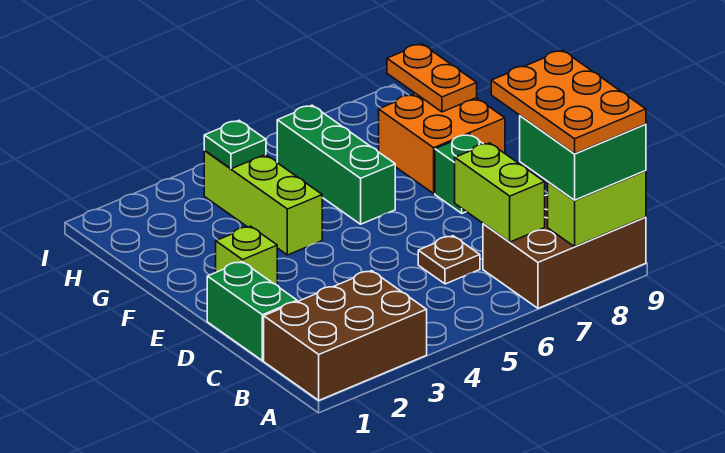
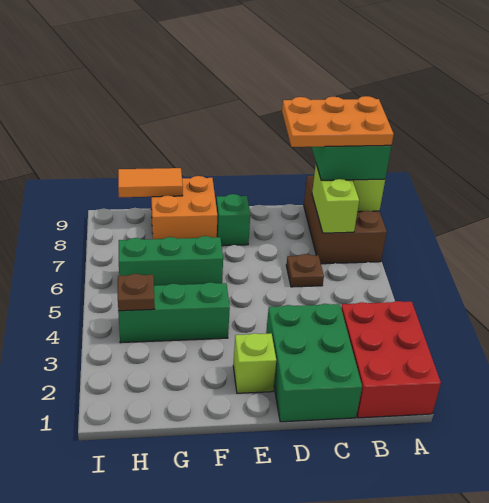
brown brick A1:B3 level 1 -> red brick A1:B3 level 1
lime brick B7:C7 level 2 -> lime brick B7:B8 level 2
green brick C1:D1 level 1 -> green brick C1:D3 level 1
lime brick F4:H4 level 1 -> green brick F4:H4 level 1
orange plate G9:H9 level 2 -> orange tile G9:H9 level 2
green plate H4 level 2 -> brown plate H4 level 2

